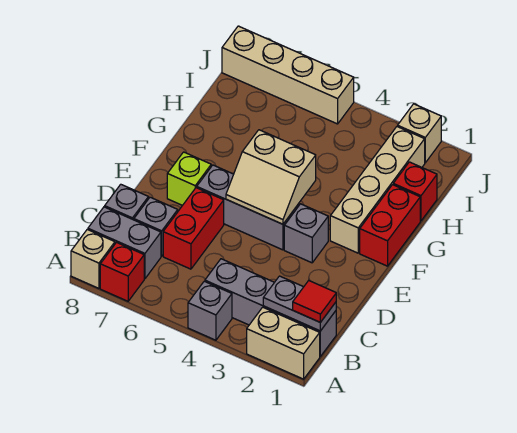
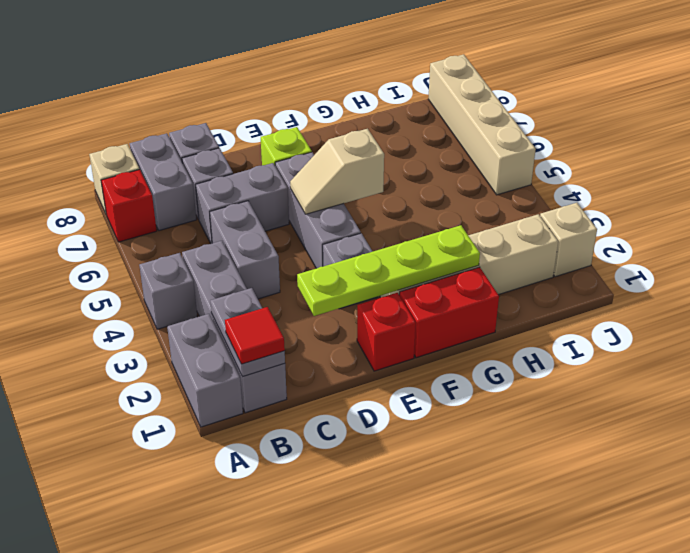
tan brick A1:A2 level 1 -> grey brick A1:A2 level 1
none -> grey brick C4:C5 level 1
red brick C6:D6 level 1 -> grey brick C6:D6 level 1
none -> lime plate D2:G2 level 2
tan slope E4:F5 level 2 top F -> tan slope E5:F5 level 2 top F
red brick H1 level 1 -> red brick E1 level 1

